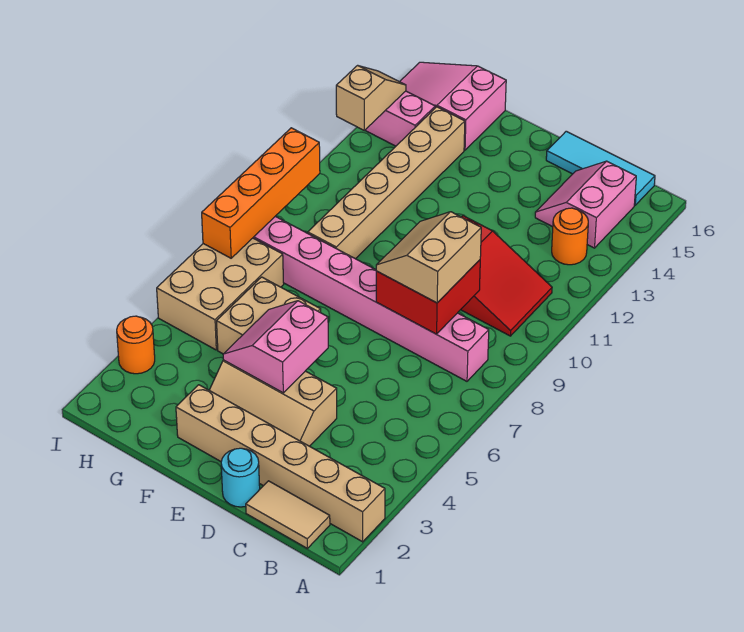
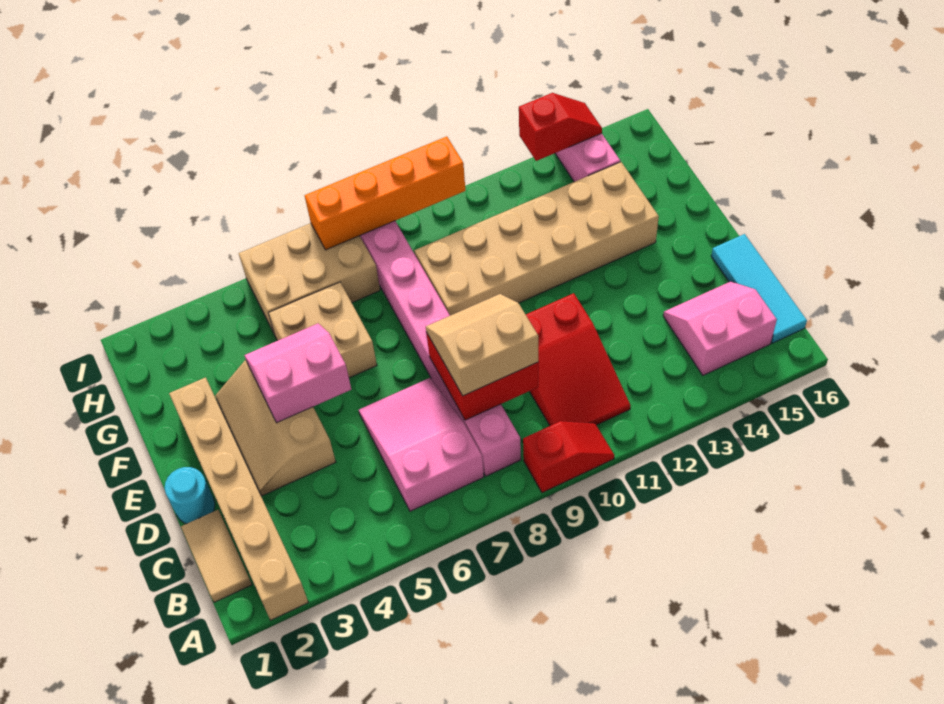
none -> red slope A9:A10 level 1 top 9
orange round brick B13 level 1 -> none
tan brick G9:G14 level 1 -> tan brick F9:G14 level 1
pink slope G15:I16 level 1 top G -> pink slope B6:D7 level 1 top B
orange round brick I3 level 1 -> none
tan slope I13:I14 level 2 top 13 -> red slope I13:I14 level 2 top 13

